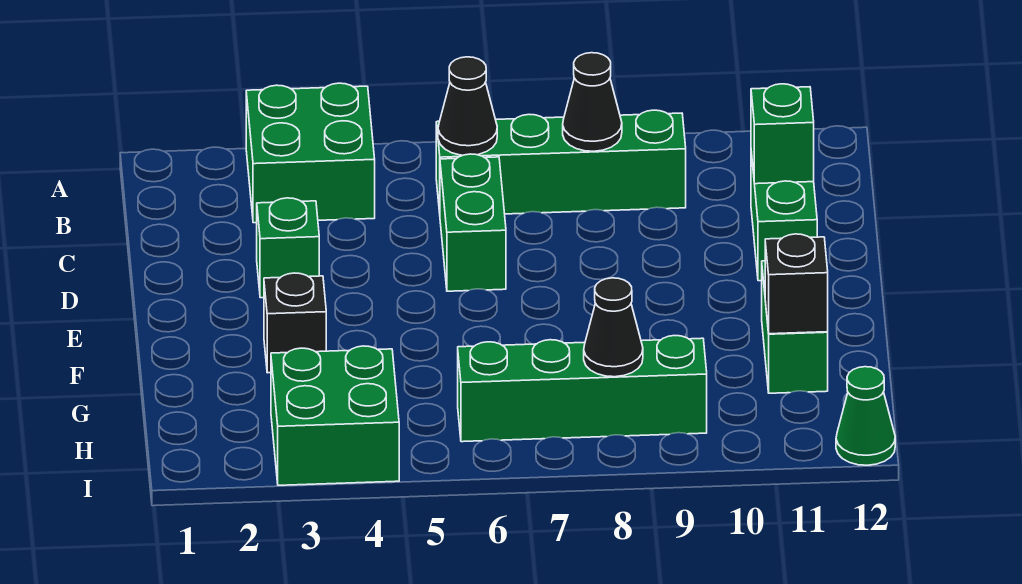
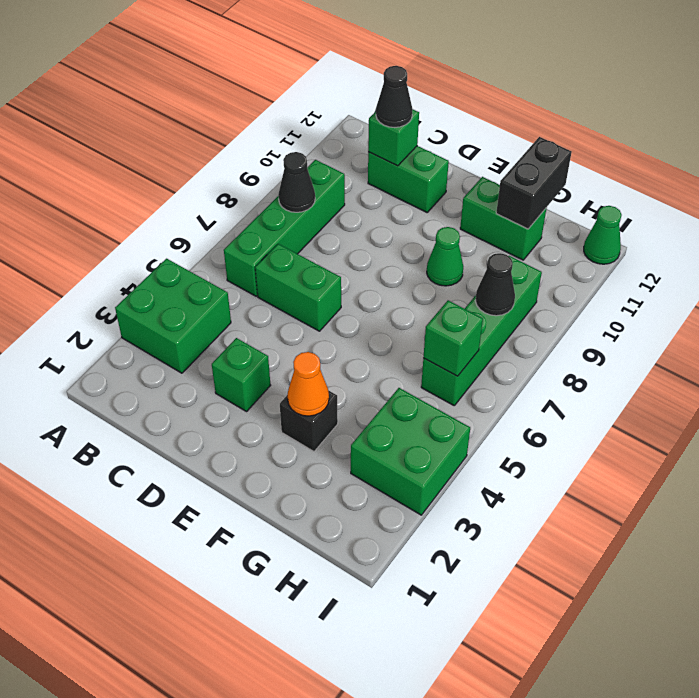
black cone B6 level 2 -> black cone C11 level 3
none -> orange cone F3 level 2
none -> green cone F9 level 1
black brick G11 level 2 -> black brick G11:G12 level 2
none -> green brick H6 level 2

